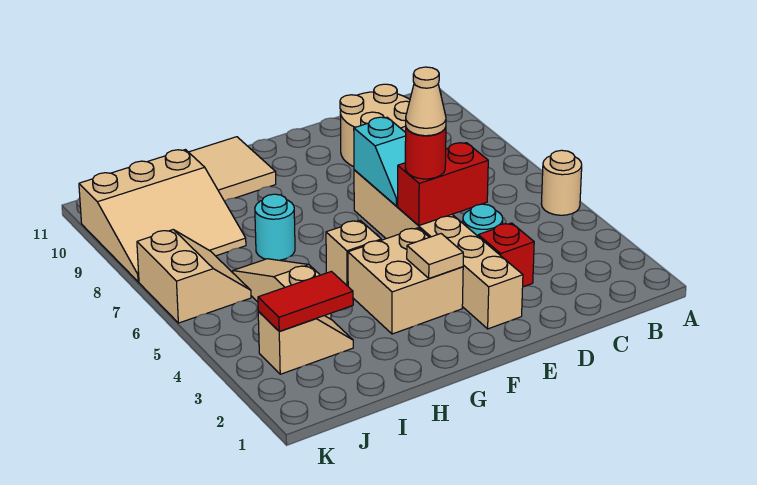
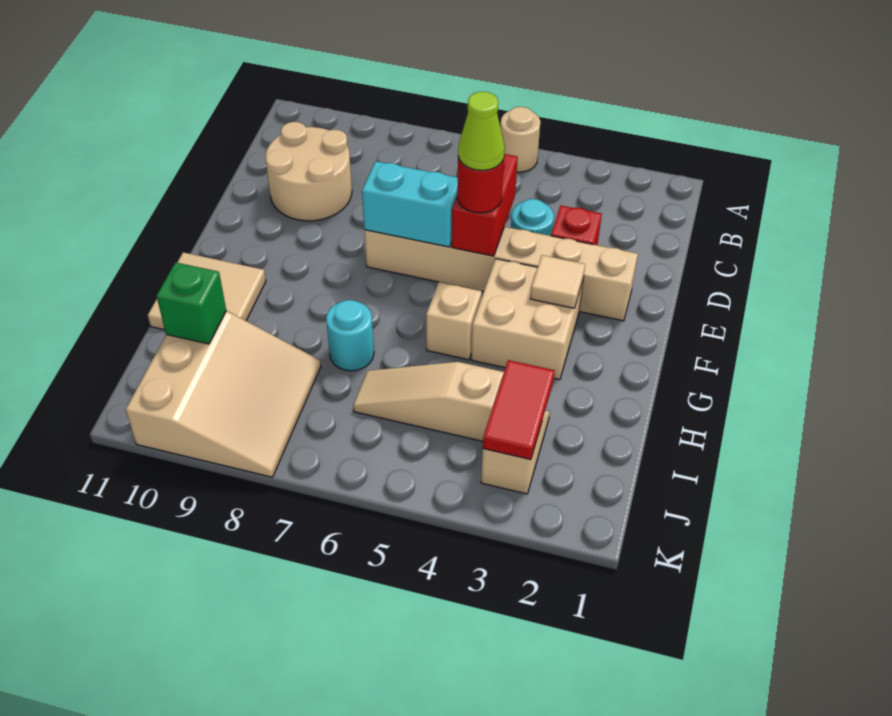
tan cone E5 level 4 -> lime cone E5 level 4
cyan slope E6:E7 level 2 top 7 -> cyan brick E6:E7 level 2
none -> green brick I10 level 2
tan slope J6:K7 level 1 top K -> none

